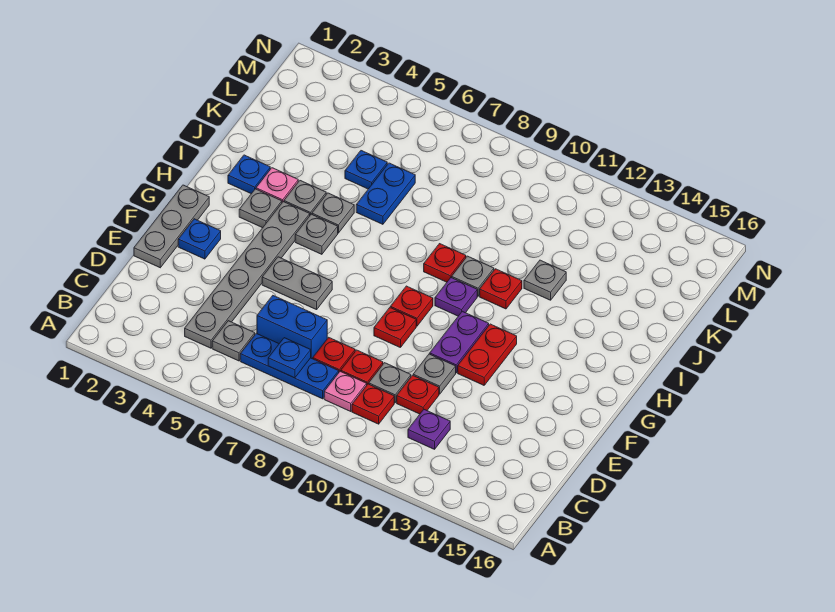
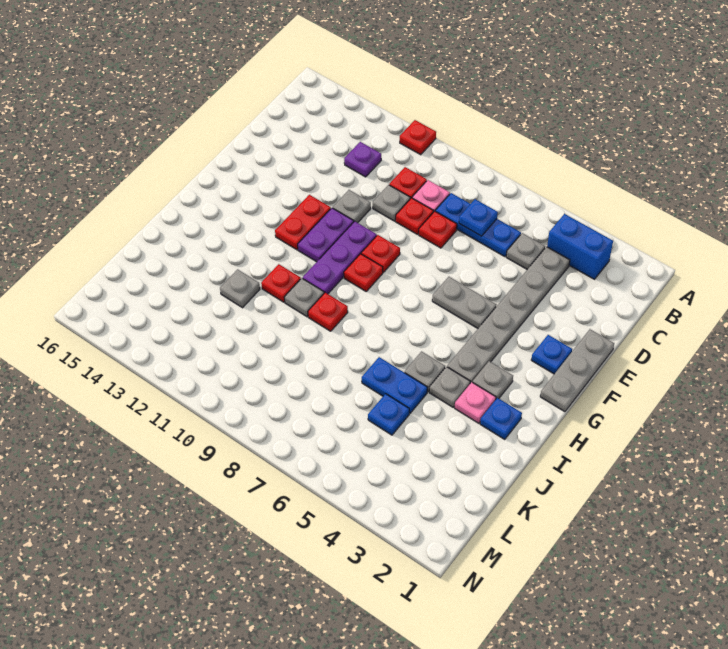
blue brick D6:D7 level 1 -> blue brick B3:B4 level 1
red plate D11 level 1 -> red plate A11 level 1
grey plate H5 level 1 -> none
purple plate H10 level 1 -> purple plate F10:H10 level 1
blue plate J6:K6 level 1 -> blue plate J5:J6 level 1

